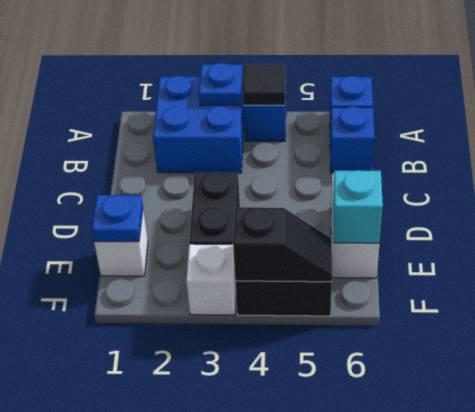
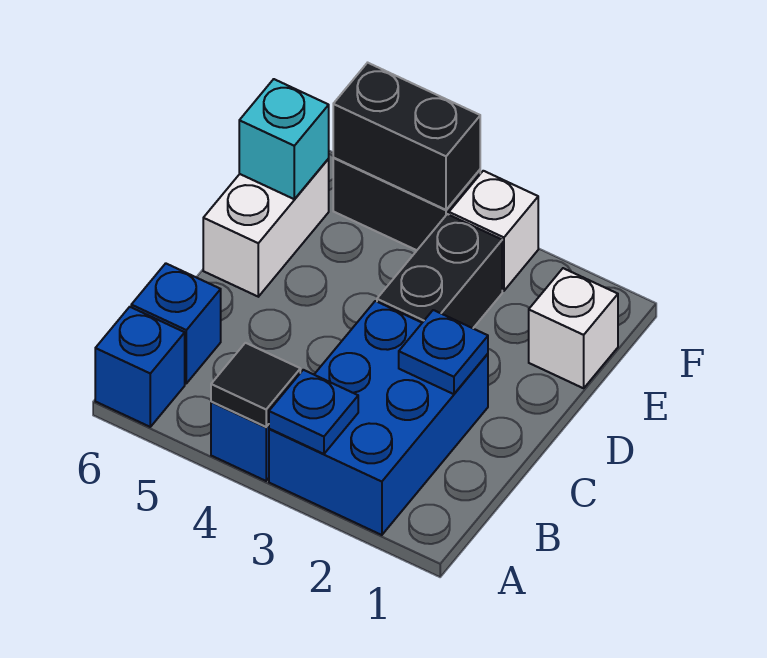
blue brick A2:B3 level 1 -> blue brick A2:C3 level 1
blue plate E1 level 2 -> blue plate C2 level 2
black slope F4:F5 level 2 top 4 -> black brick F4:F5 level 2

